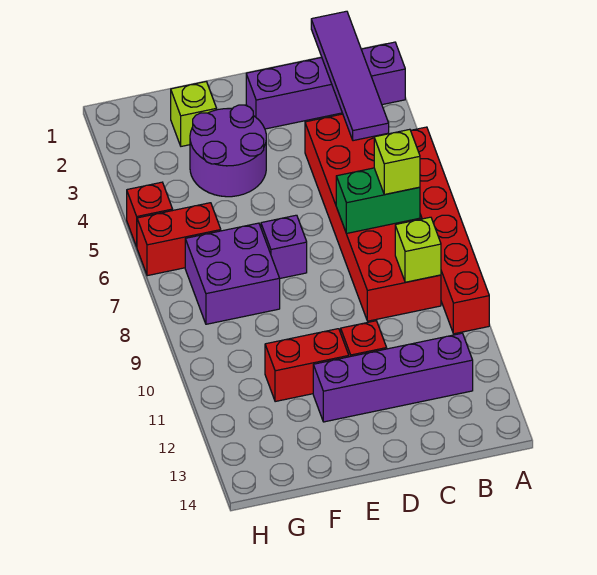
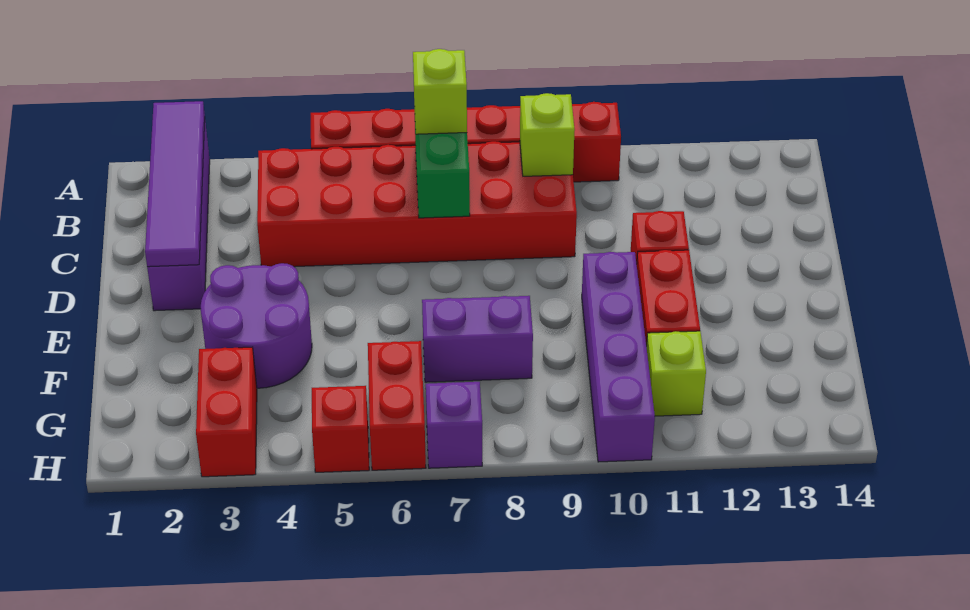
purple tile B1:B4 level 2 -> purple tile A2:D2 level 2
purple brick B12:E12 level 1 -> purple brick E10:H10 level 1
purple brick E7 level 1 -> purple brick H7 level 1
lime brick F2 level 1 -> lime brick G11 level 1
purple brick F7:G8 level 1 -> purple brick F7:F8 level 1
none -> red brick G3:H3 level 1

